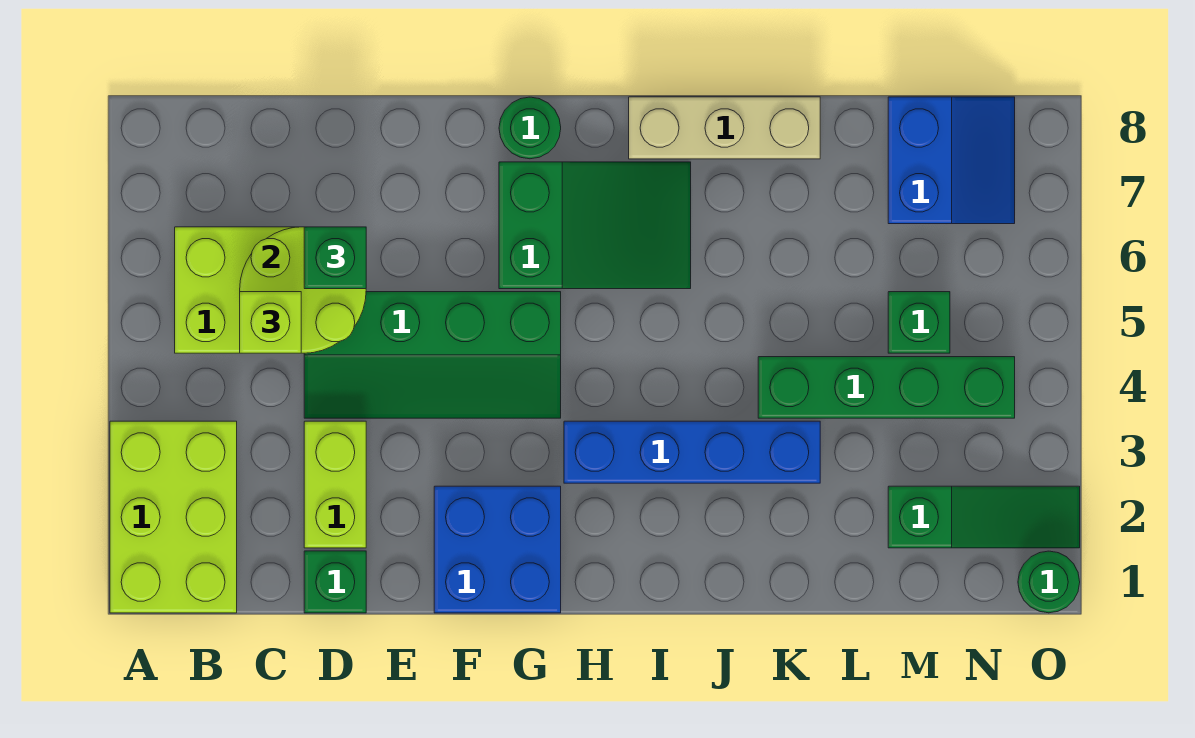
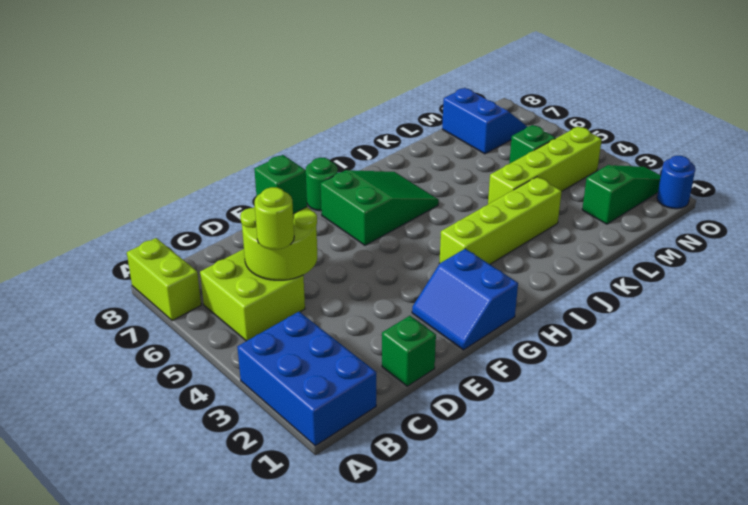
lime brick A1:B3 level 1 -> blue brick A1:B3 level 1
lime brick C5 level 3 -> lime round brick C5 level 3
lime brick D2:D3 level 1 -> lime brick A7:A8 level 1
green slope D4:G5 level 1 top 5 -> none
blue brick F1:G2 level 1 -> blue slope F1:G2 level 1 top G
blue brick H3:K3 level 1 -> lime brick H3:K3 level 1
tan brick I8:K8 level 1 -> none
green brick K4:N4 level 1 -> lime brick K4:N4 level 1
green round brick O1 level 1 -> blue round brick O1 level 1

